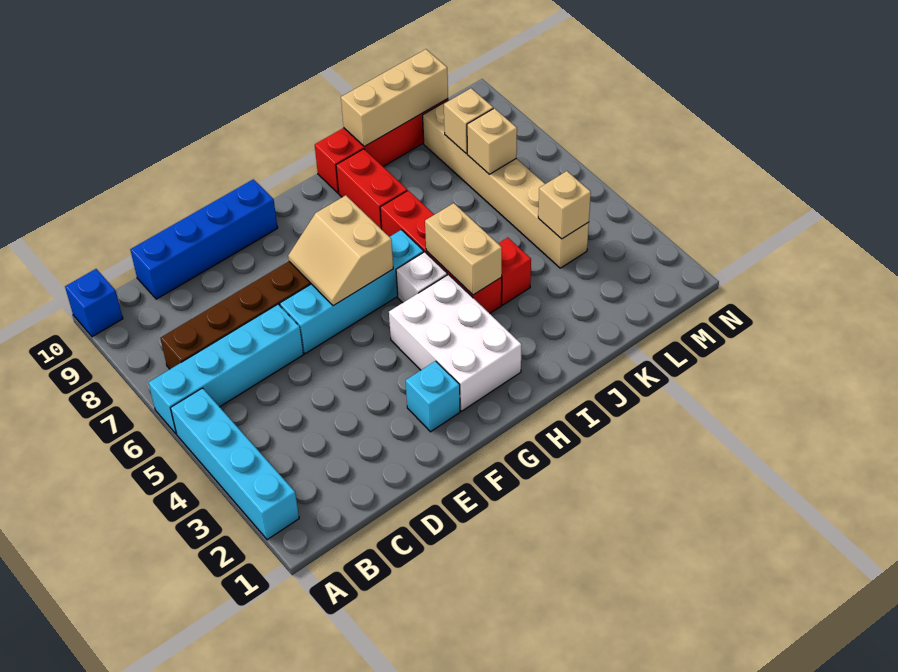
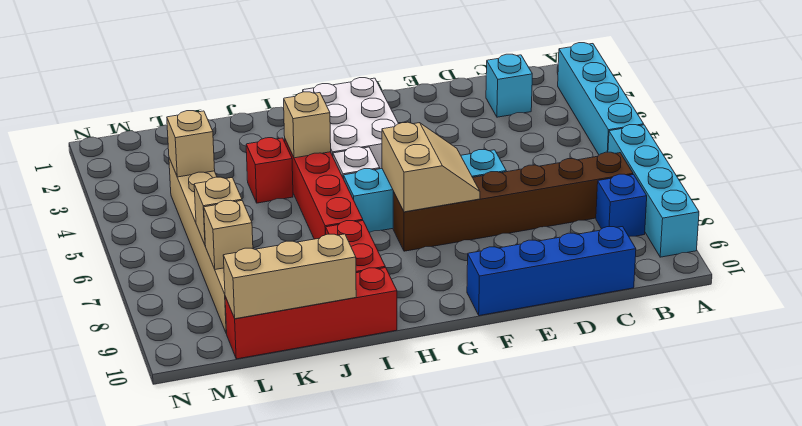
cyan brick A6:D6 level 1 -> cyan brick A6:A9 level 1
blue brick A10 level 1 -> blue brick B8 level 1
cyan brick F2 level 1 -> cyan brick C2 level 1
tan brick I4:I5 level 2 -> tan brick I4 level 2

